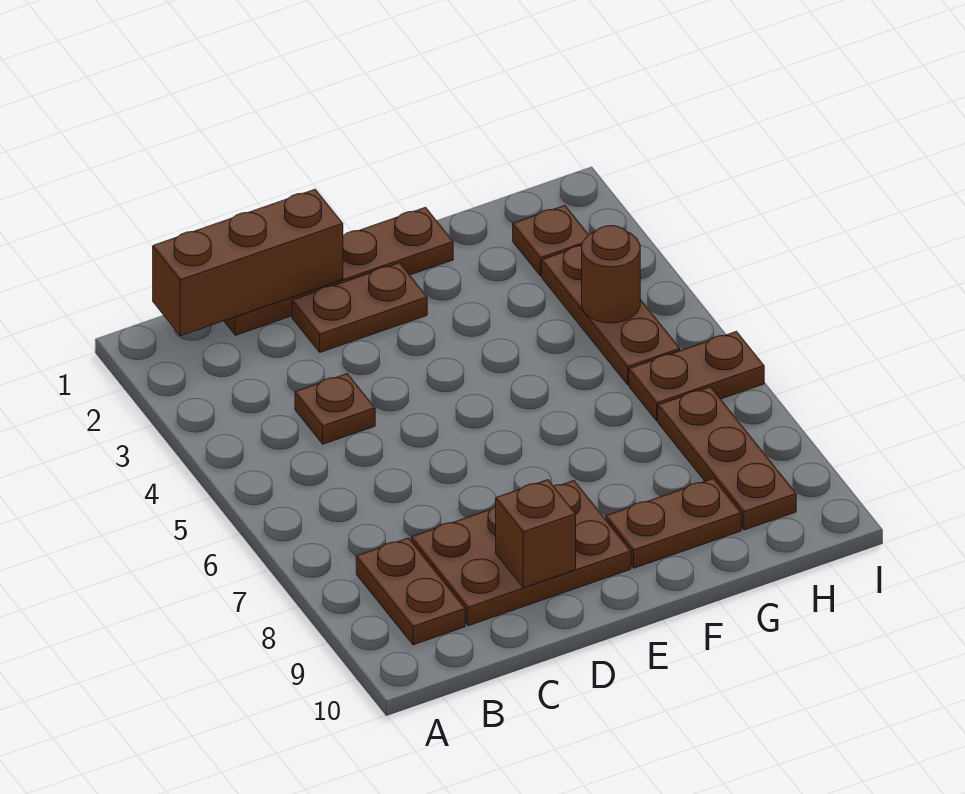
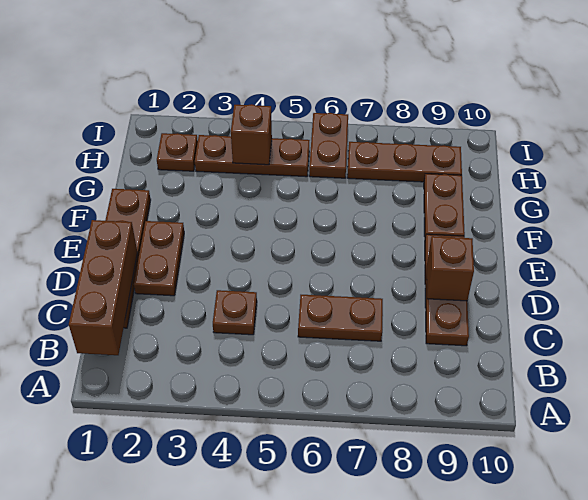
brown plate B8:B9 level 1 -> brown plate C6:C7 level 1
brown plate C8:E9 level 1 -> brown plate C9:E9 level 1
brown round brick H4 level 2 -> brown brick H4 level 2

